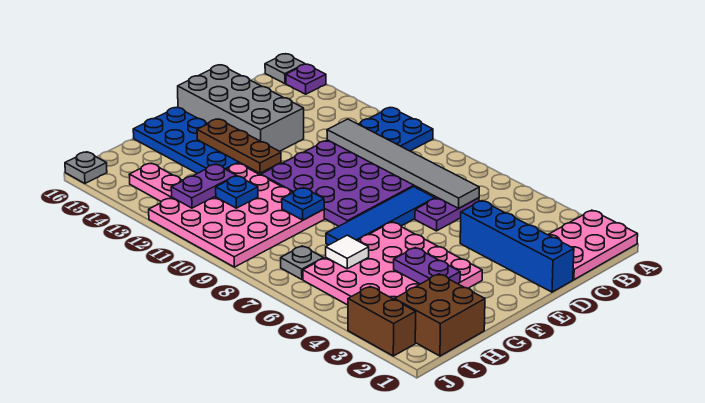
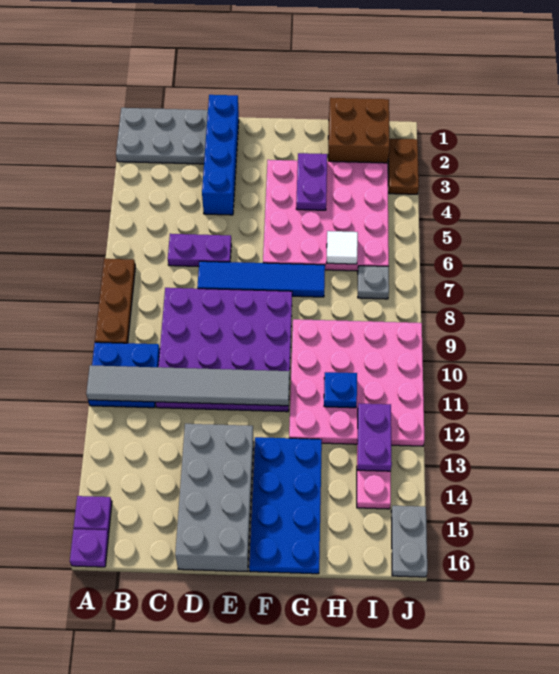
pink plate A1:C2 level 1 -> grey plate A1:C2 level 1
grey plate A16 level 1 -> purple plate A16 level 1
grey tile C6:C11 level 2 -> grey tile A11:F11 level 2
brown plate F12:F14 level 2 -> brown plate A7:A9 level 1
blue plate G9 level 2 -> none
purple plate H12:I12 level 2 -> purple plate I12:I13 level 2
brown brick J2:J3 level 1 -> brown plate J2:J3 level 1
grey plate J16 level 1 -> grey plate J15:J16 level 1

